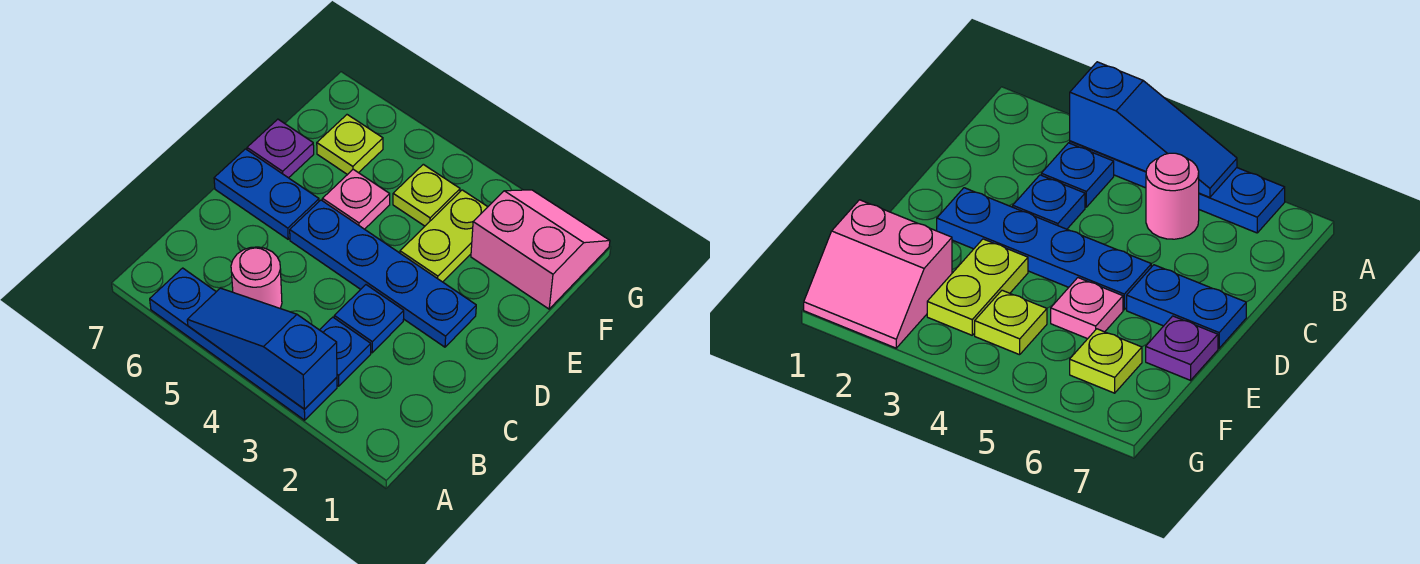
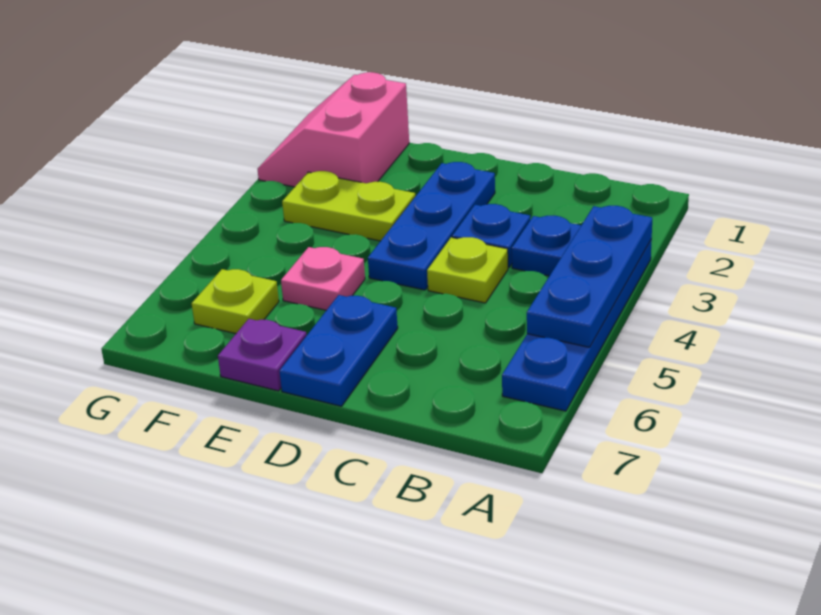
blue slope A3:A5 level 2 top 3 -> blue plate A3:A5 level 2
pink round brick B5 level 1 -> none
blue plate D2:D5 level 1 -> blue plate D2:D4 level 1
lime plate F4 level 1 -> lime plate C4 level 1

